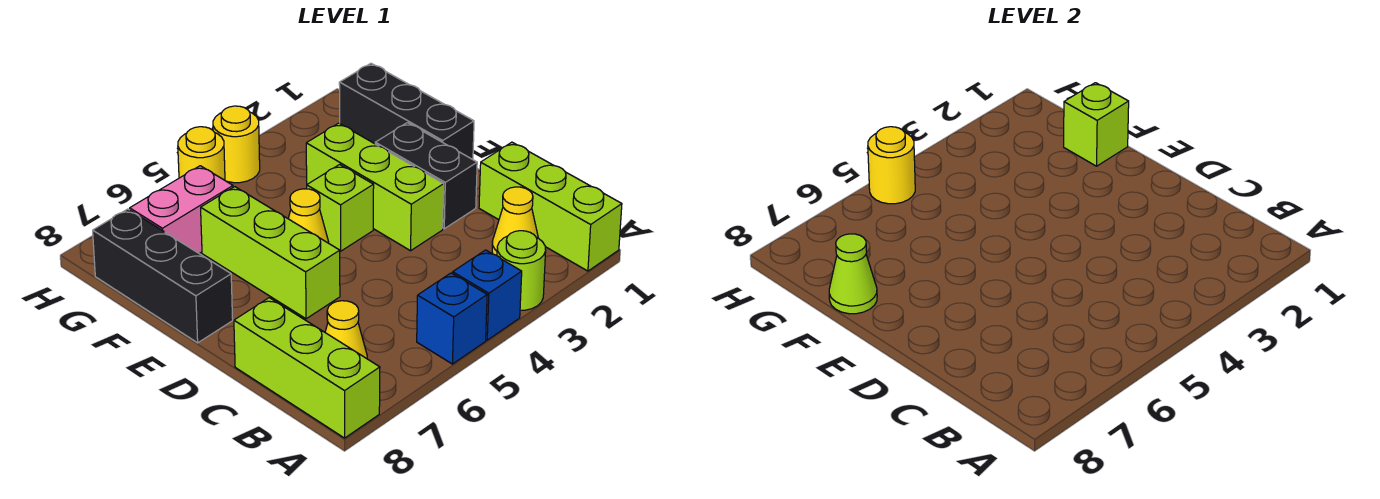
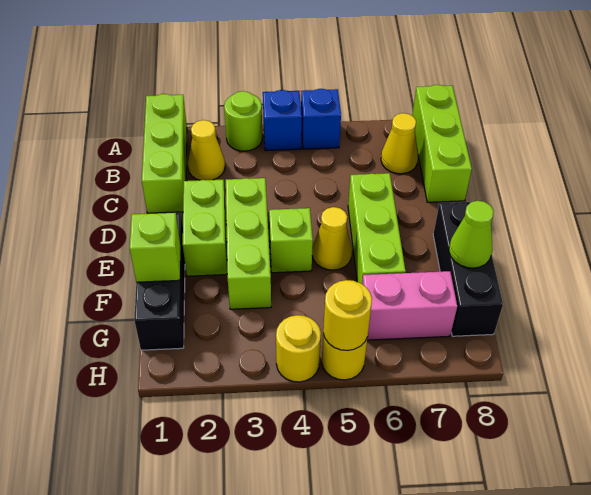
black brick D2:E2 level 1 -> lime brick D2:E2 level 1

